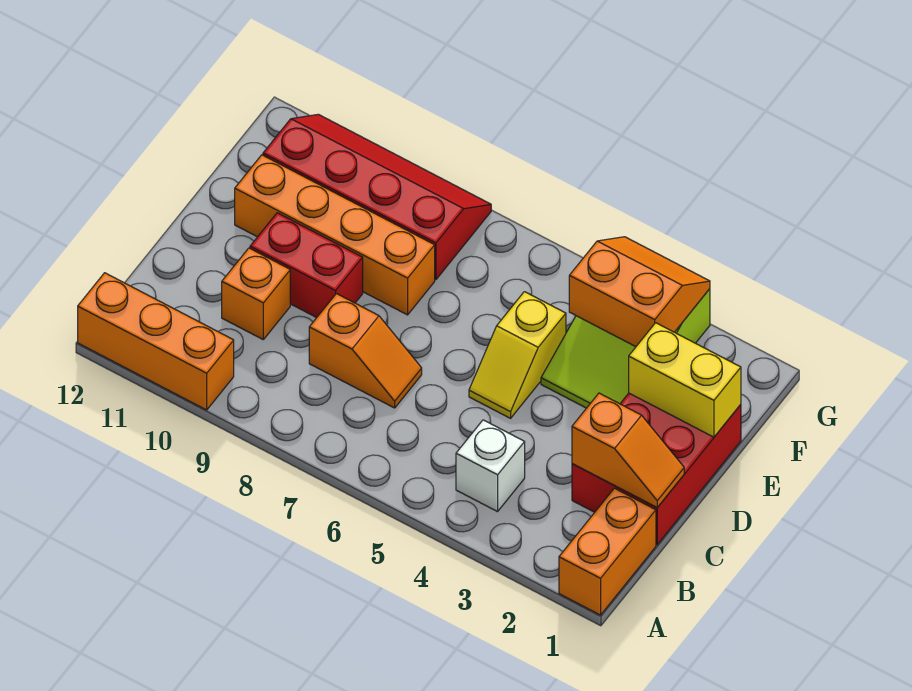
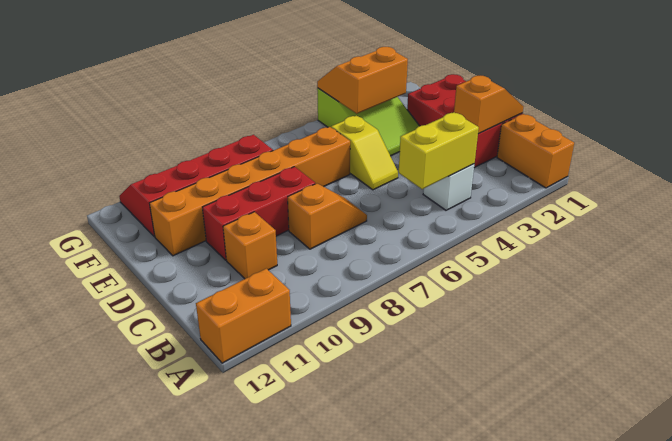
orange brick A10:A12 level 1 -> orange brick A11:A12 level 1
red brick D9:D10 level 1 -> red brick D8:D10 level 1
yellow brick E1:E2 level 2 -> yellow brick B4:B5 level 2
orange brick E8:E11 level 1 -> orange brick E6:E11 level 1

